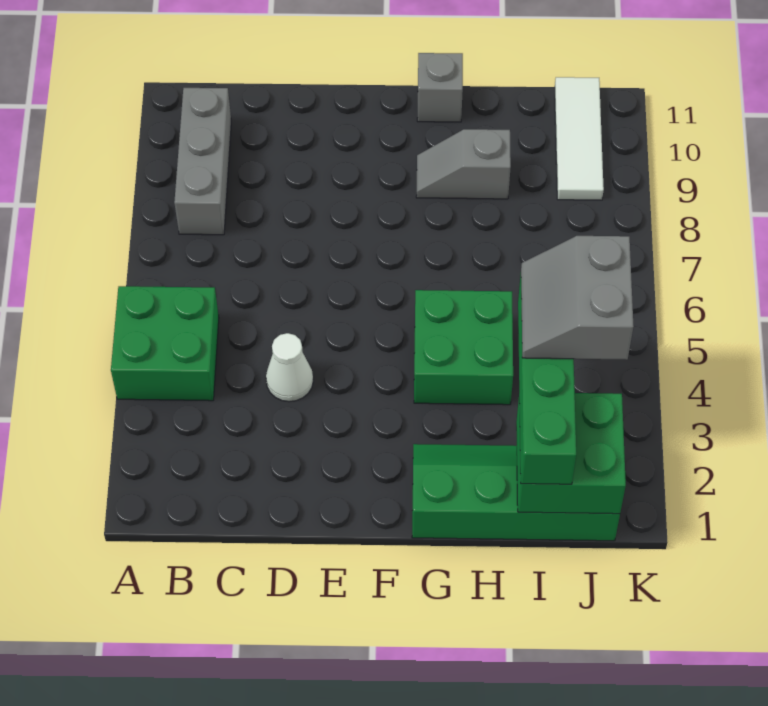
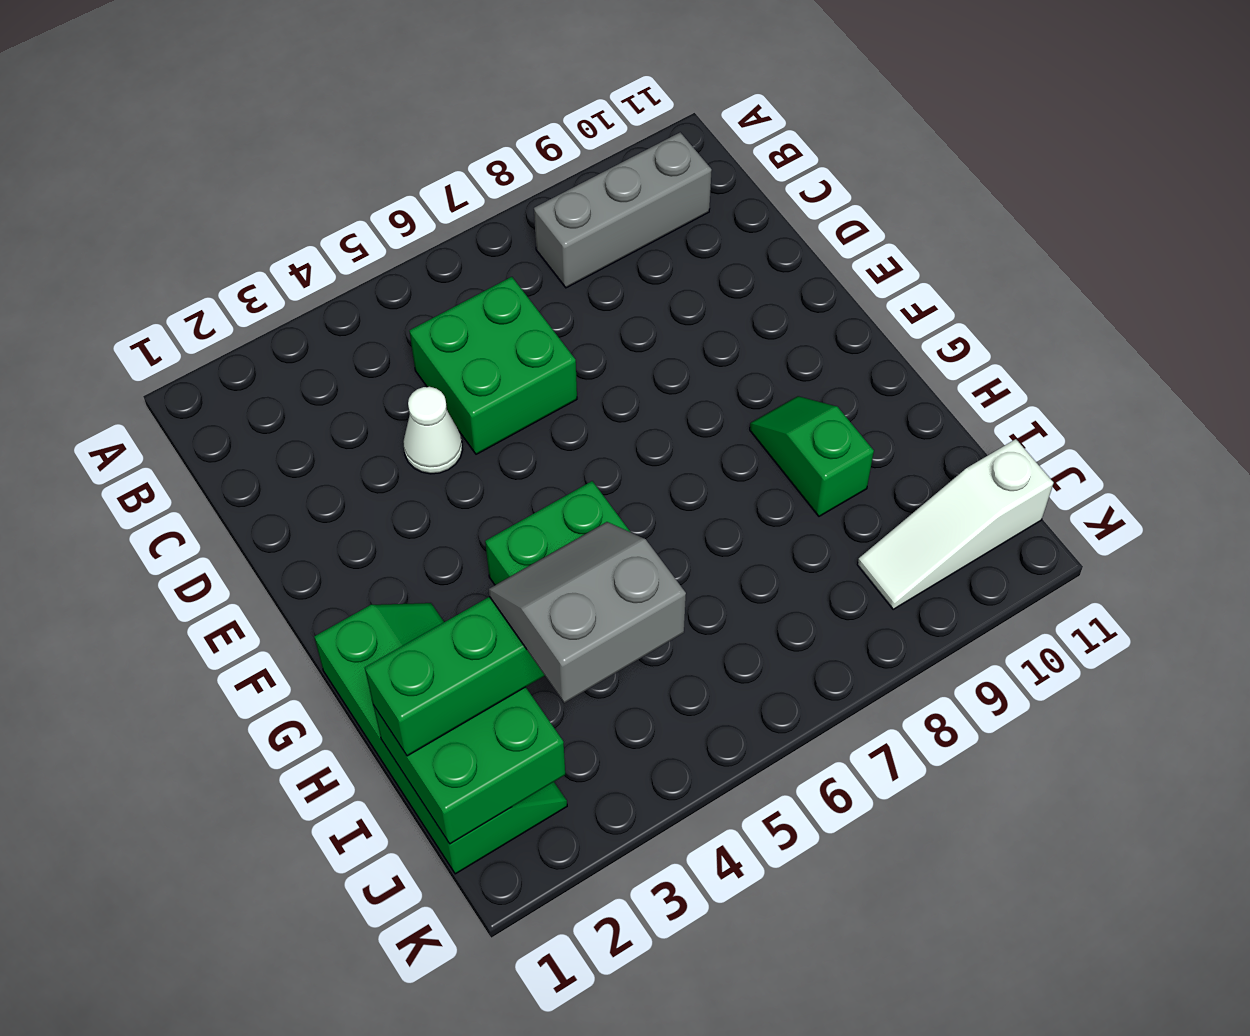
green brick A4:B5 level 1 -> green brick C5:D6 level 1
grey slope G9:H9 level 1 top H -> green slope G9:H9 level 1 top H
grey brick G11 level 1 -> none
white tile J9:J11 level 1 -> white slope J9:J11 level 1 top 11

